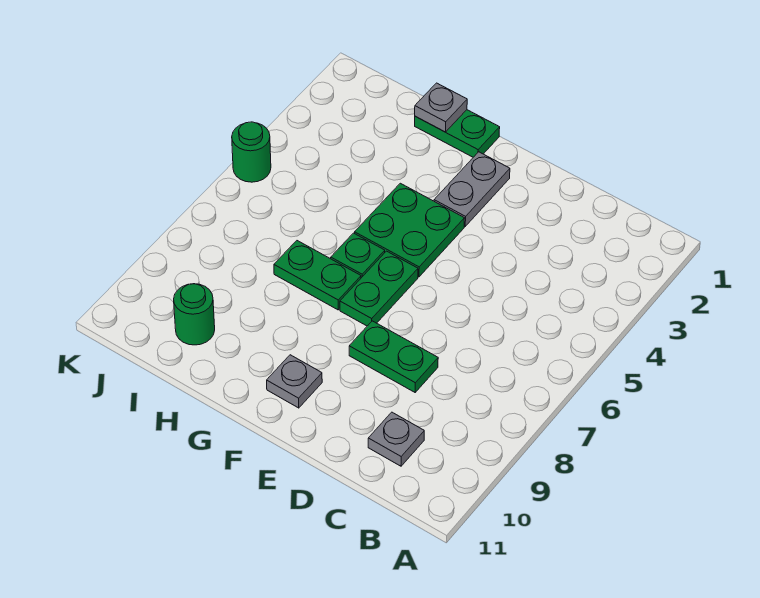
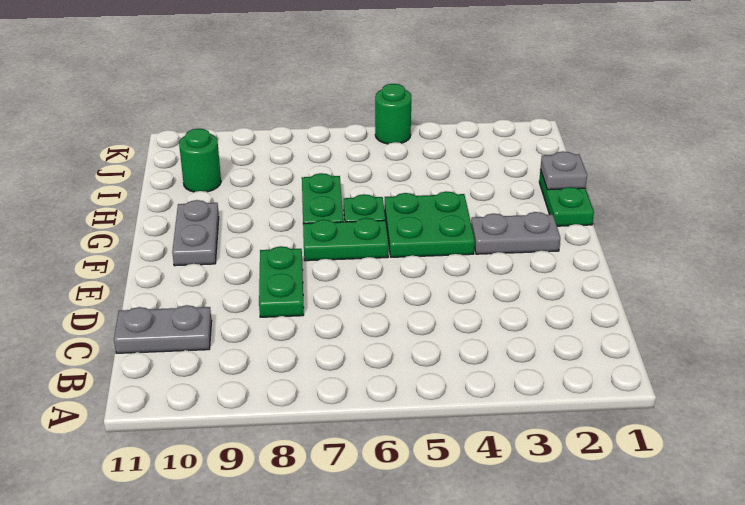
grey plate C10 level 1 -> grey plate C10:C11 level 1
grey plate F10 level 1 -> grey plate F10:G10 level 1

